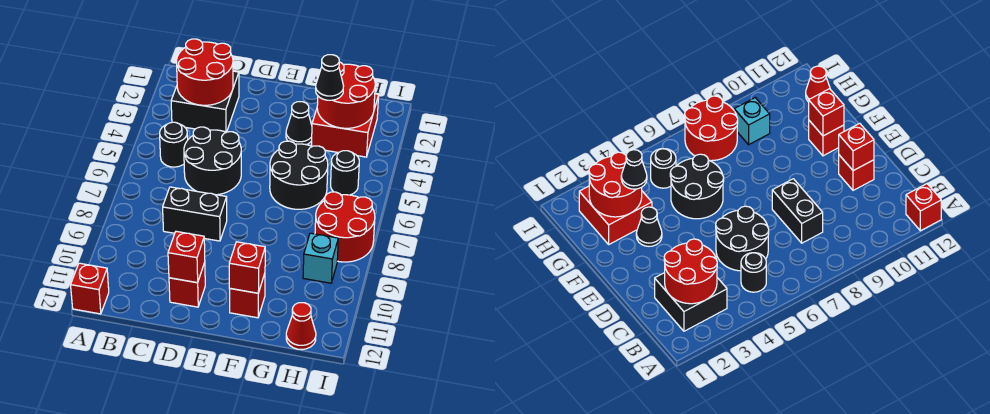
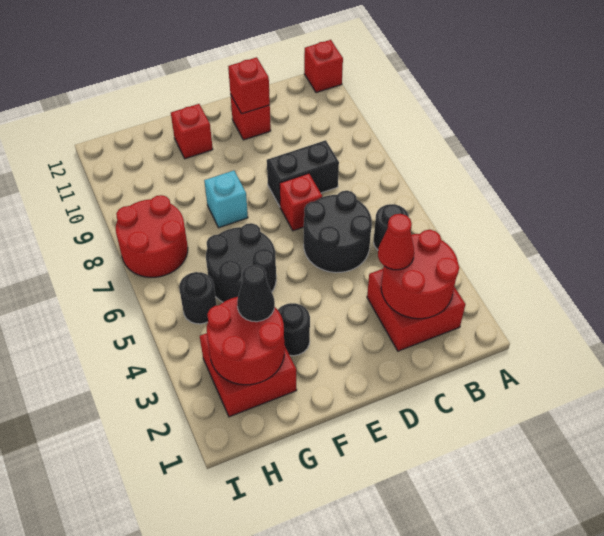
black brick B2:C3 level 1 -> red brick B2:C3 level 1
black cone F3 level 1 -> black round brick F3 level 1
red brick F11 level 2 -> red brick D7 level 1
cyan brick H9 level 1 -> cyan brick F8 level 1
red cone H12 level 1 -> red cone C3 level 3

